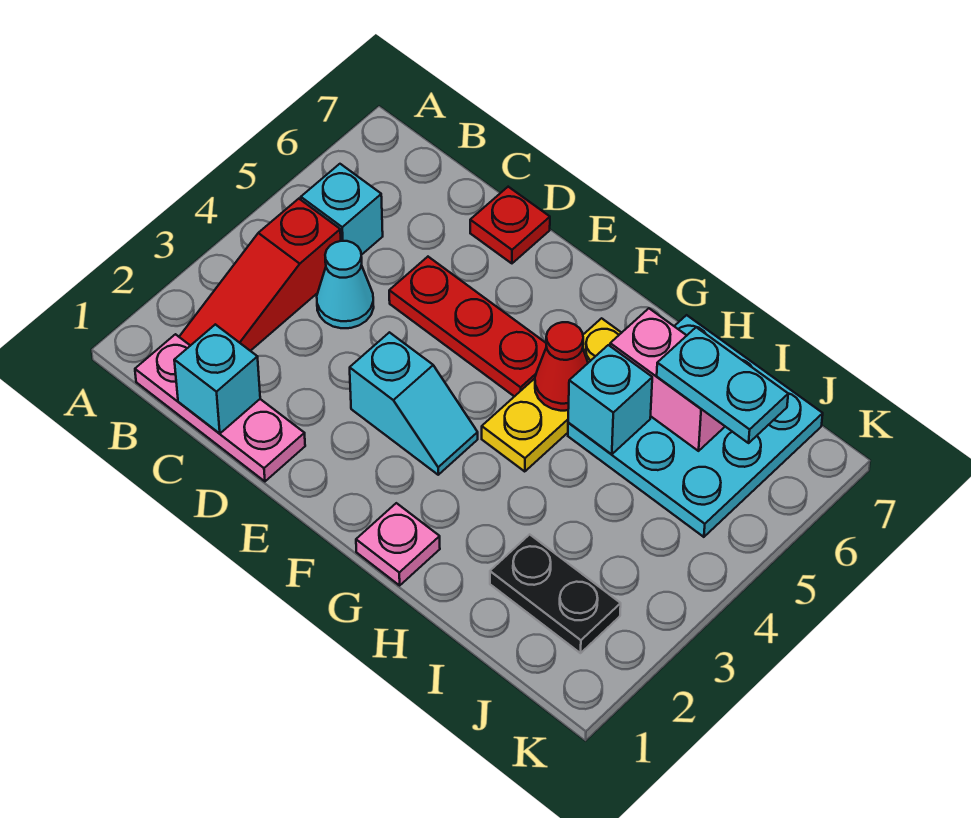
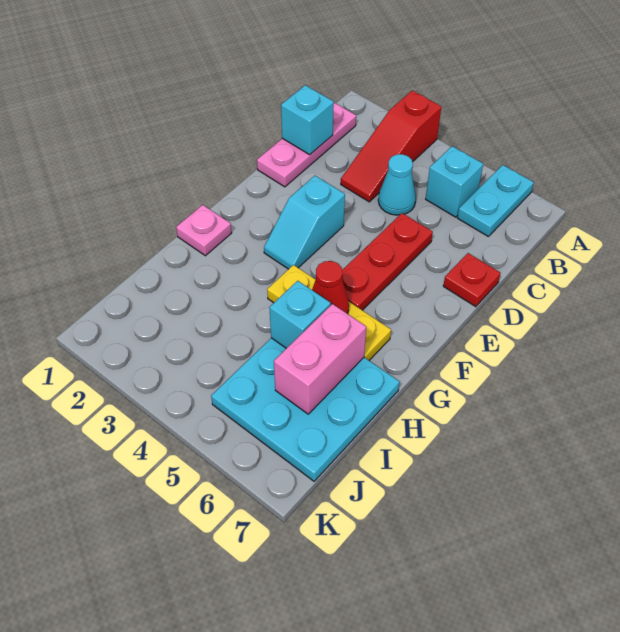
red slope B2:B4 level 1 top 4 -> red slope A3:C3 level 1 top A
black plate I2:J2 level 1 -> none
cyan plate I6:J6 level 3 -> cyan plate A6:B6 level 1

